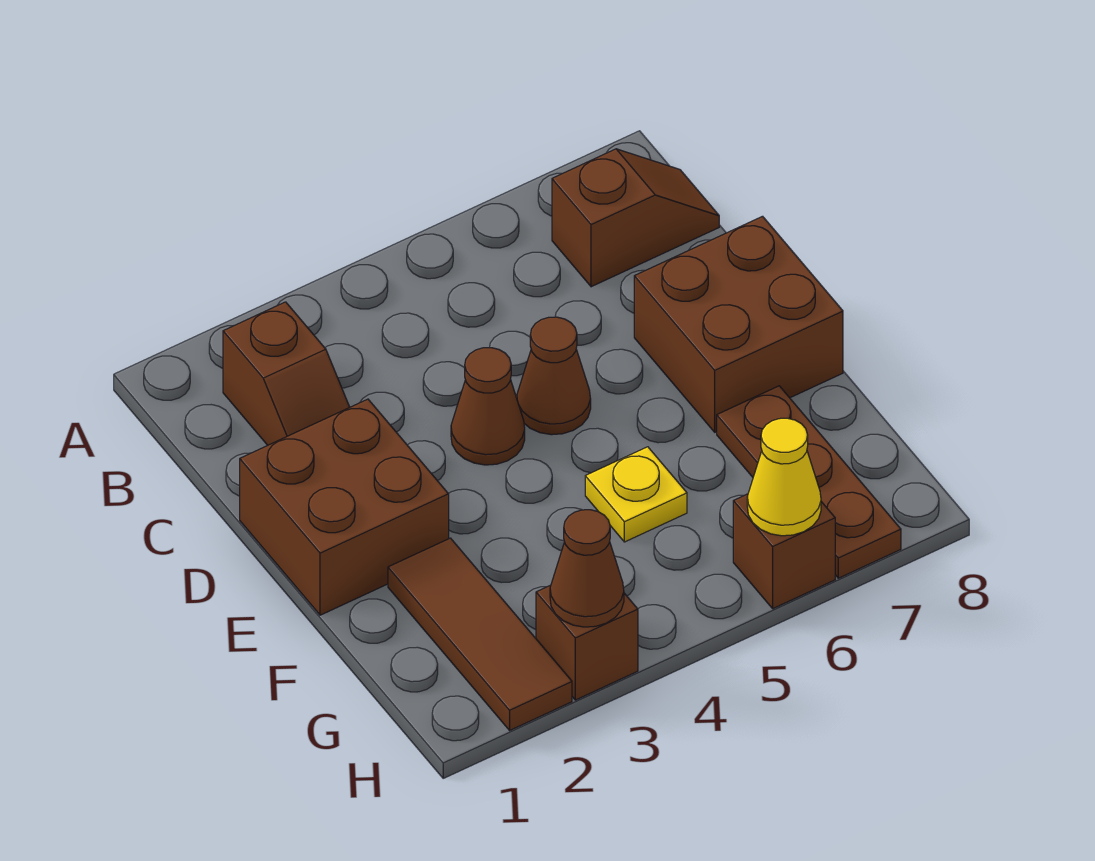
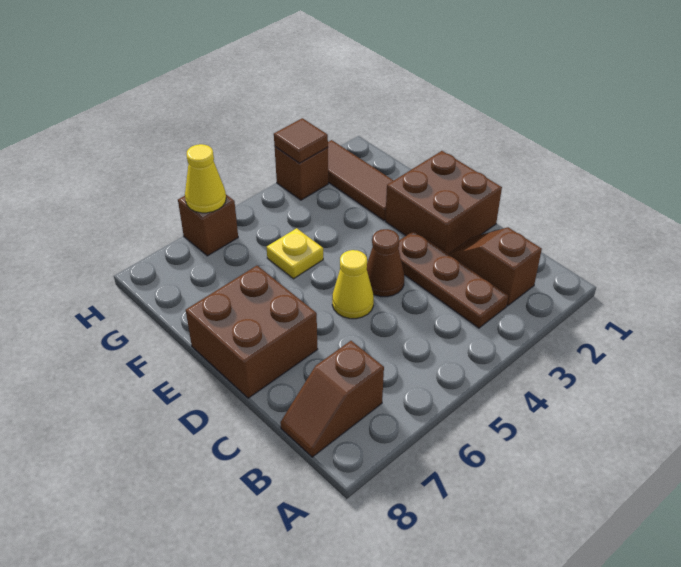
brown cone D5 level 1 -> yellow cone D5 level 1
brown plate F7:H7 level 1 -> brown plate B3:D3 level 1
brown cone H3 level 2 -> brown tile H3 level 2

